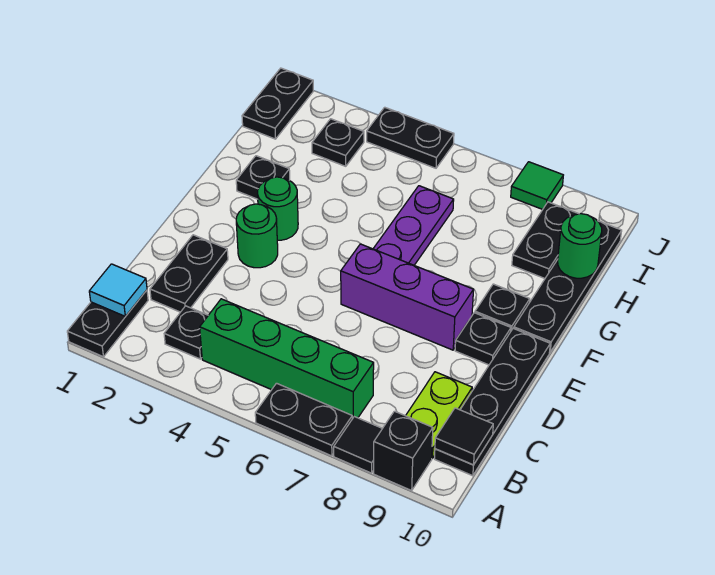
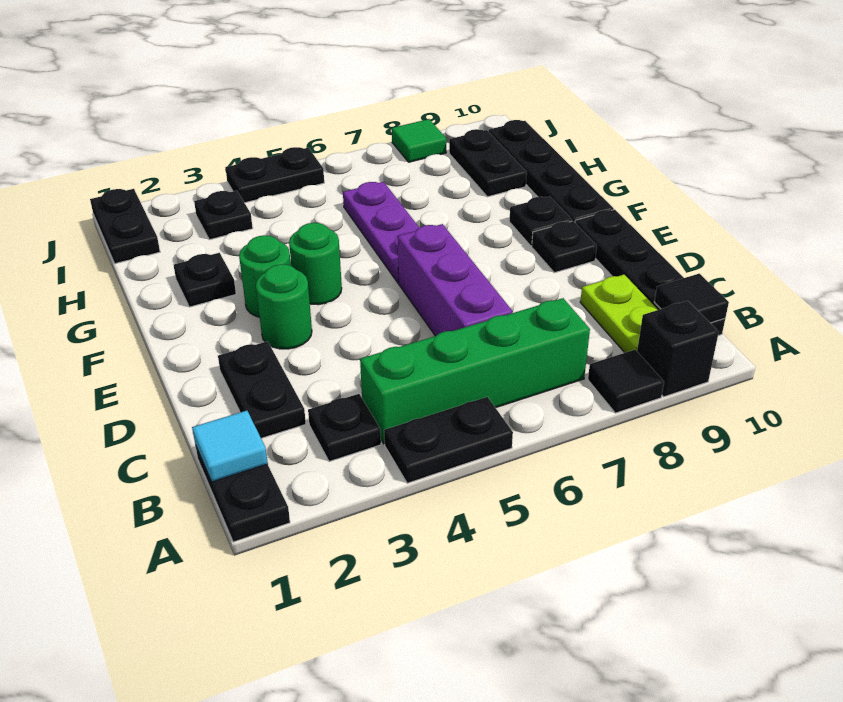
black plate A6:A7 level 1 -> black plate A4:A5 level 1
purple brick E6:E8 level 1 -> purple brick C6:E6 level 1
green round brick H10 level 2 -> green round brick F4 level 1

